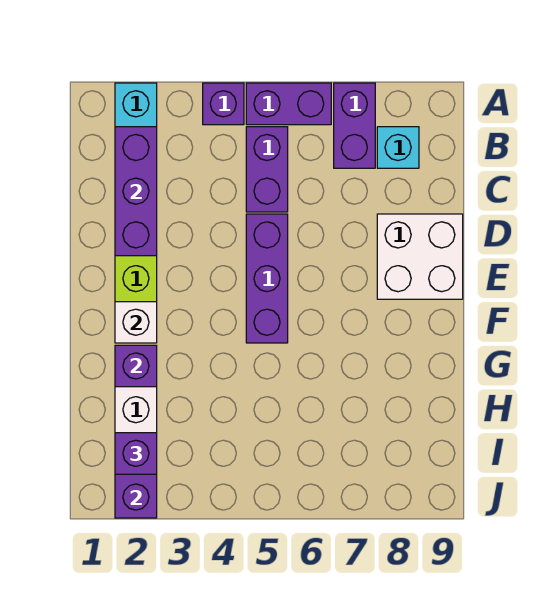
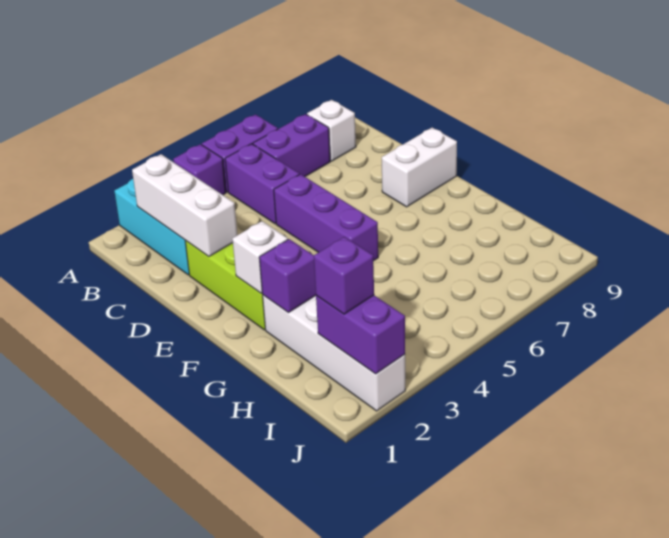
purple brick A7:B7 level 1 -> purple brick B6:B7 level 1
purple brick B2:D2 level 2 -> white brick B2:D2 level 2
cyan brick B8 level 1 -> white brick B8 level 1
white brick D8:E9 level 1 -> white brick E8:E9 level 1

